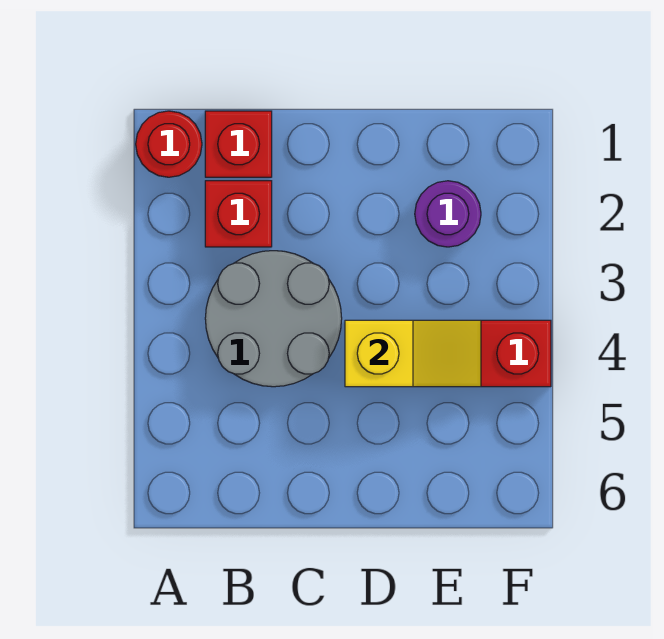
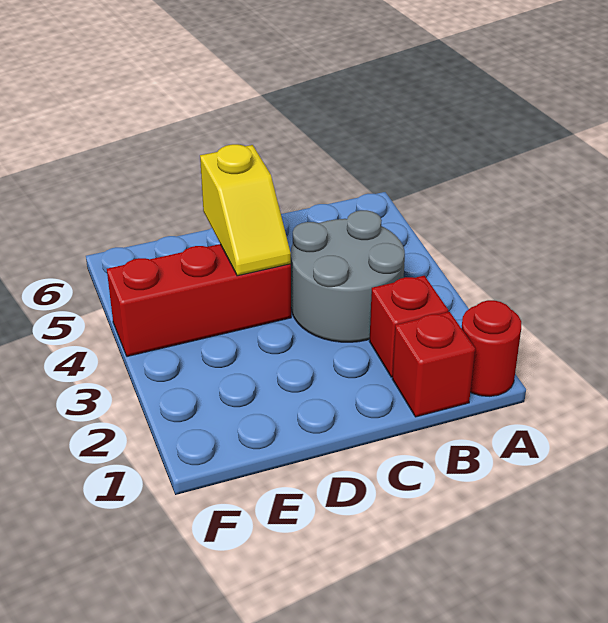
yellow slope D4:E4 level 2 top D -> yellow slope D4:D5 level 2 top 5
purple round brick E2 level 1 -> none

